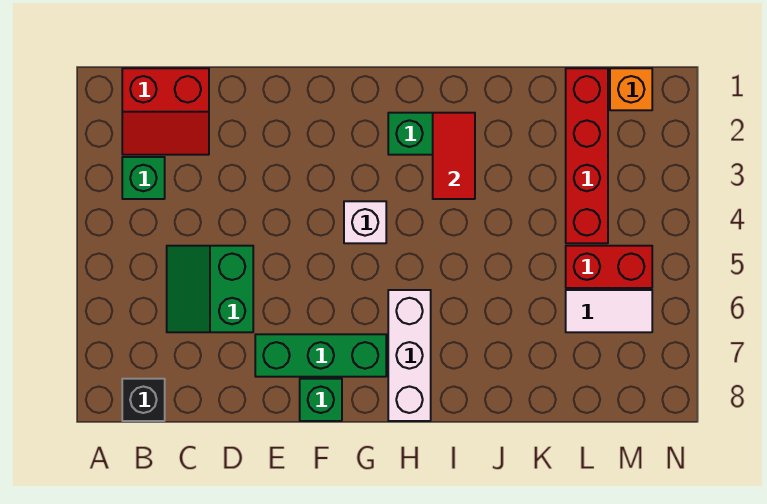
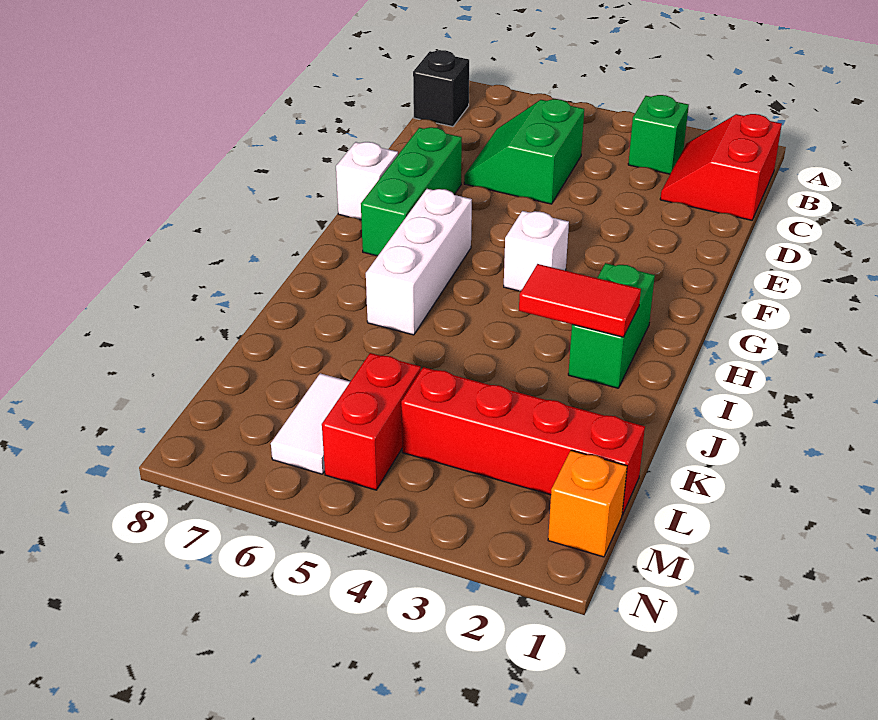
green slope C5:D6 level 1 top D -> green slope C5:D6 level 1 top 5
green brick F8 level 1 -> white brick F8 level 1
white brick H6:H8 level 1 -> white brick G6:I6 level 1

